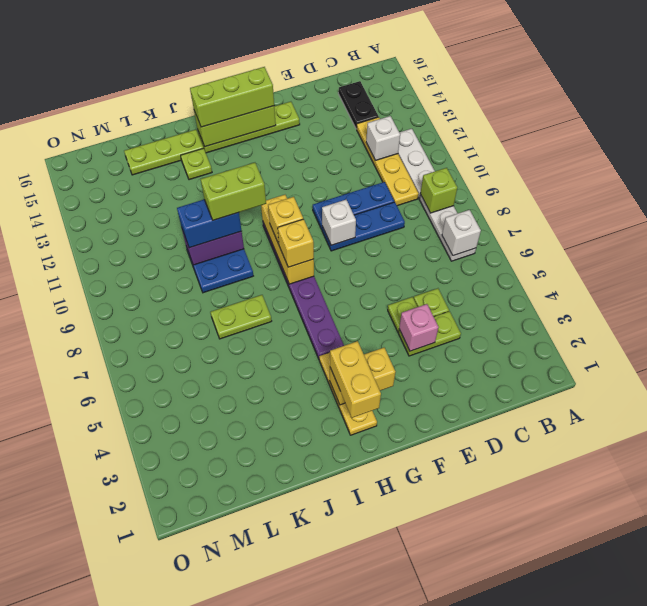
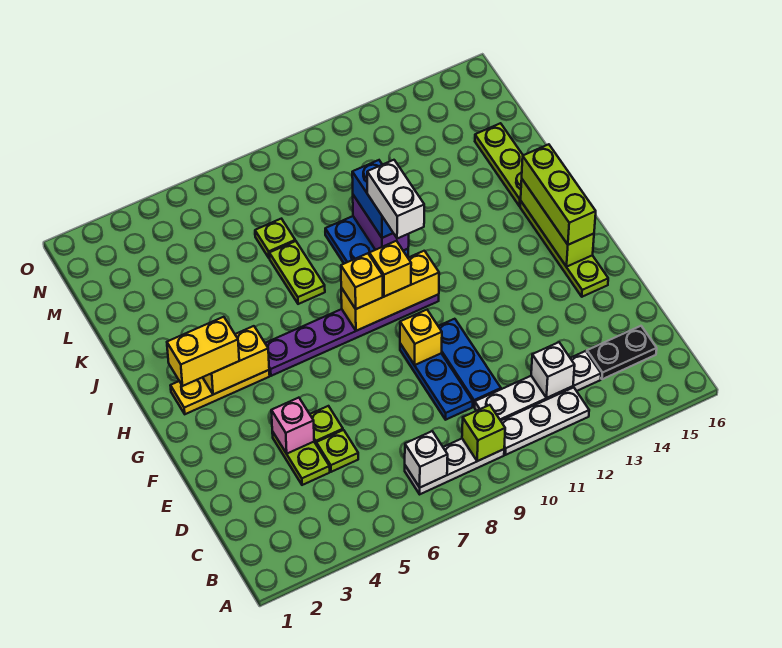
yellow plate C10:C13 level 1 -> white plate C10:C13 level 1
white brick F9 level 2 -> yellow brick F9 level 2
yellow brick G3:H3 level 2 -> yellow brick H3:H4 level 2
lime brick I10:J10 level 4 -> white brick I10:J10 level 4
lime plate J14 level 1 -> lime plate L7 level 1

